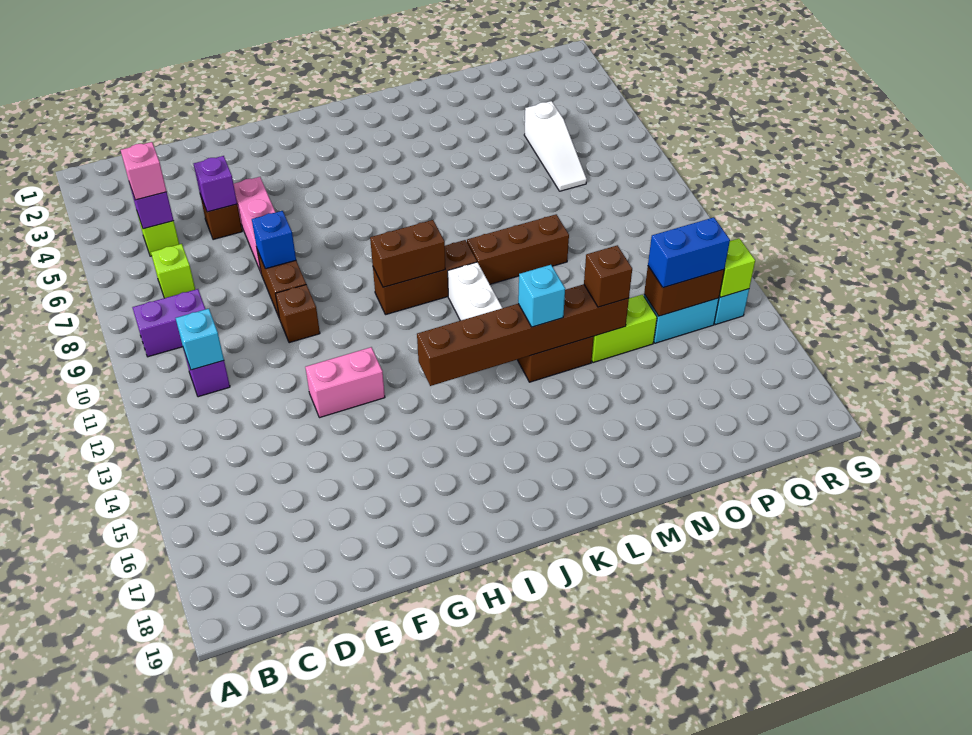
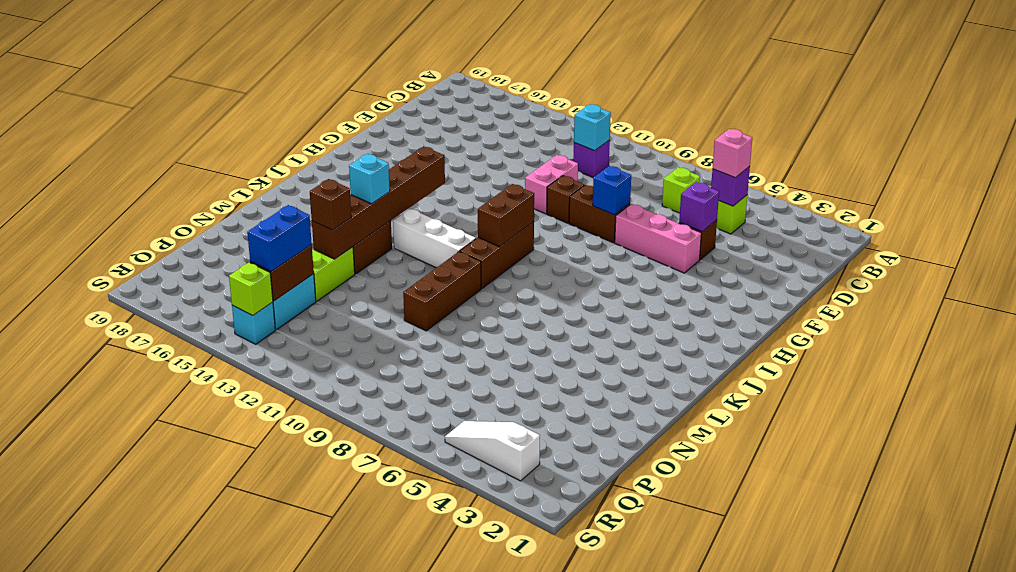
purple brick B9:C9 level 1 -> none
pink brick F13:G13 level 1 -> pink brick E11:F11 level 1
white slope P5:P7 level 1 top 5 -> white slope R3:R5 level 1 top 3

